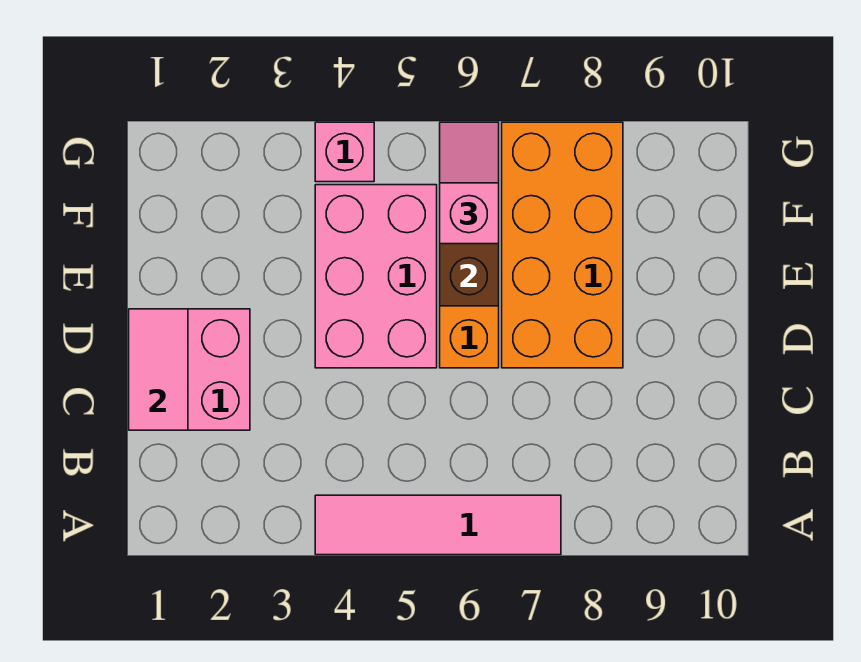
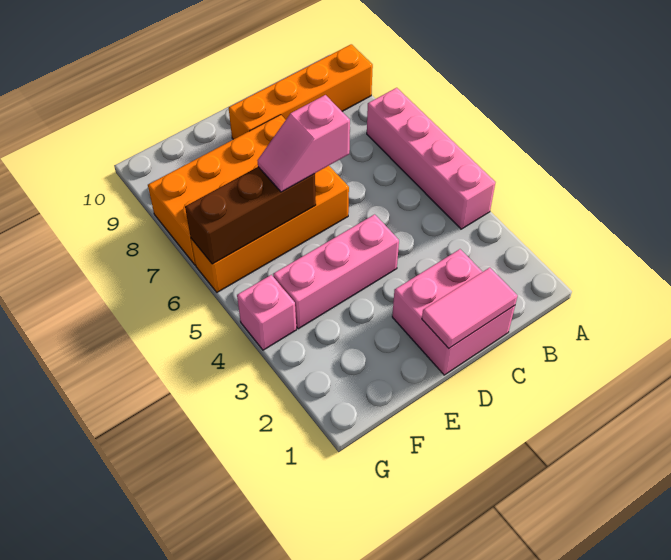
pink tile A4:A7 level 1 -> pink brick A4:A7 level 1
none -> orange brick A9:D9 level 1
pink brick D4:F5 level 1 -> pink brick D4:F4 level 1
pink slope F6:G6 level 3 top F -> pink slope D6:E6 level 3 top D

